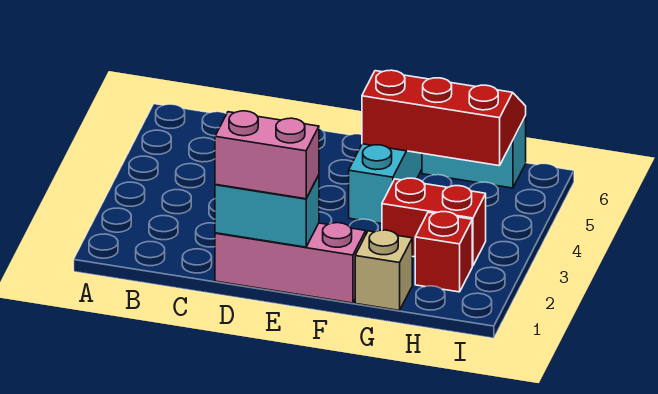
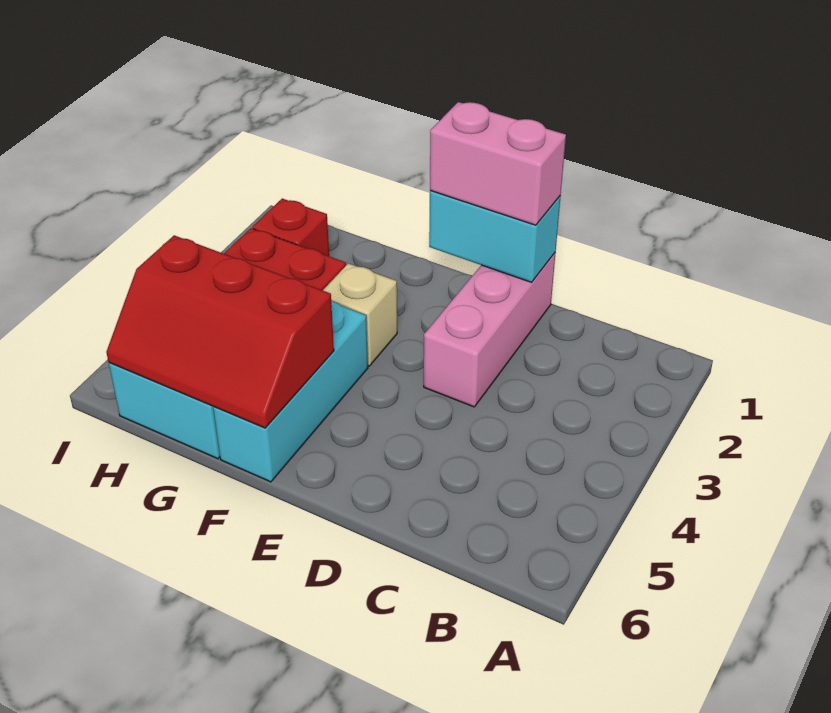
pink brick D1:F1 level 1 -> pink brick D1:D3 level 1
tan brick G1 level 1 -> tan brick F3 level 1

